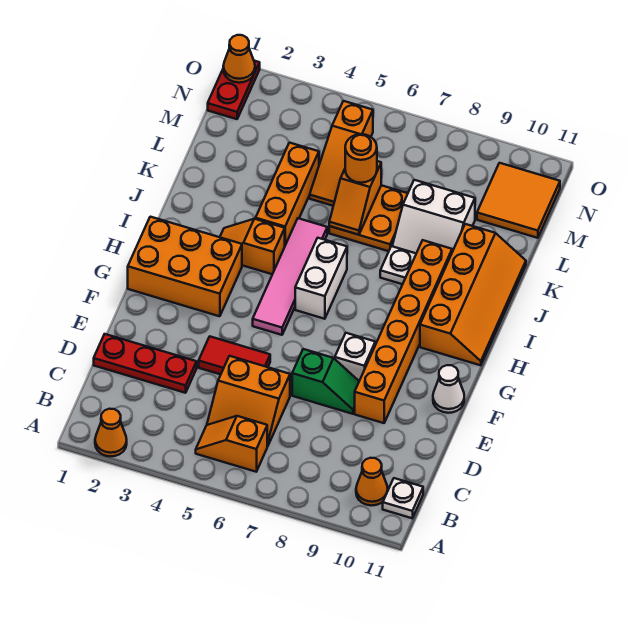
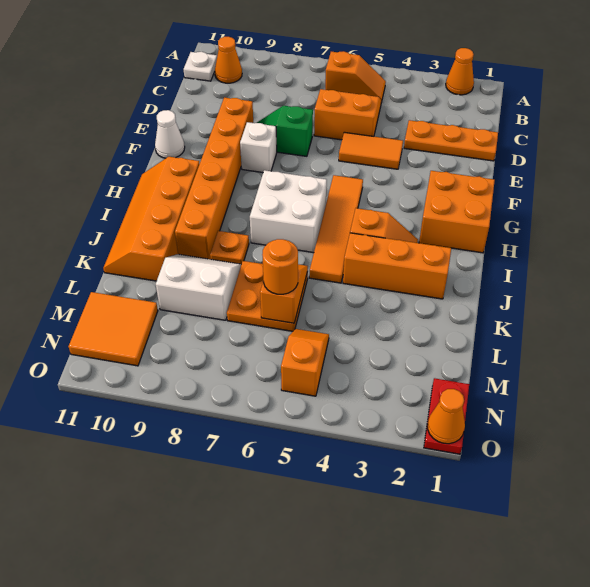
red plate D1:D3 level 1 -> orange plate D1:D3 level 1
red tile E4:E5 level 1 -> orange tile E4:E5 level 1
orange brick G1:H3 level 1 -> orange brick G1:H2 level 1
pink tile G5:J5 level 1 -> orange tile G5:J5 level 1
white brick H6:I6 level 1 -> white brick H6:I7 level 1
orange brick J4:L4 level 1 -> orange brick J2:J4 level 1
white plate J8 level 1 -> orange plate J8 level 1
orange slope L5:N5 level 1 top N -> orange slope M5:N5 level 1 top N

